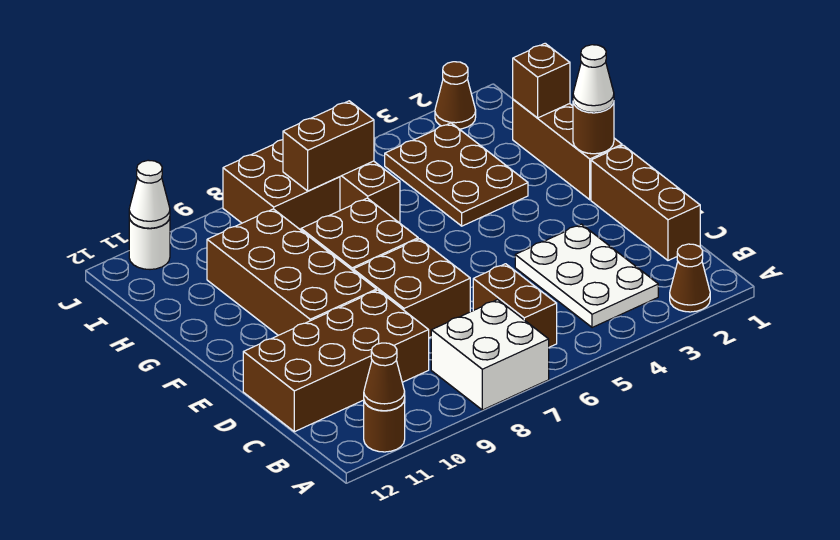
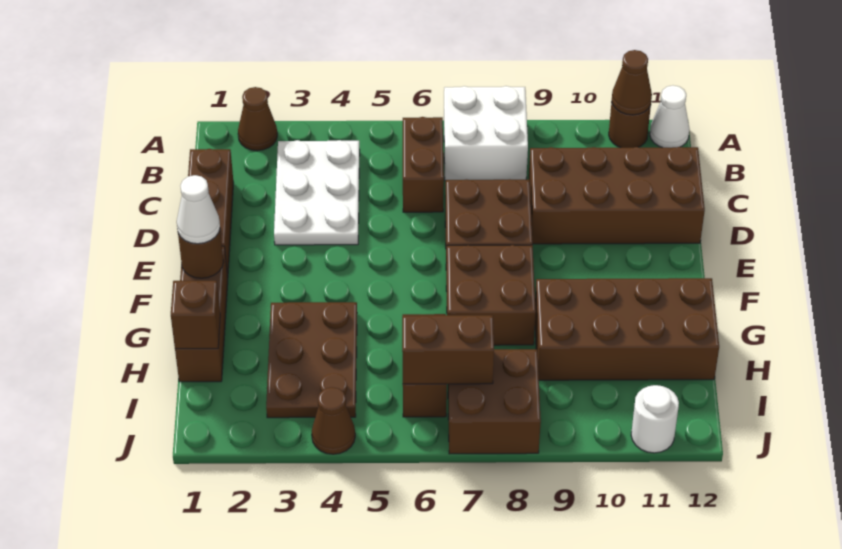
brown brick E9:H10 level 1 -> brown brick G9:H12 level 1
brown cone J2 level 1 -> brown cone J4 level 1
white cone J11 level 2 -> white cone A12 level 1

